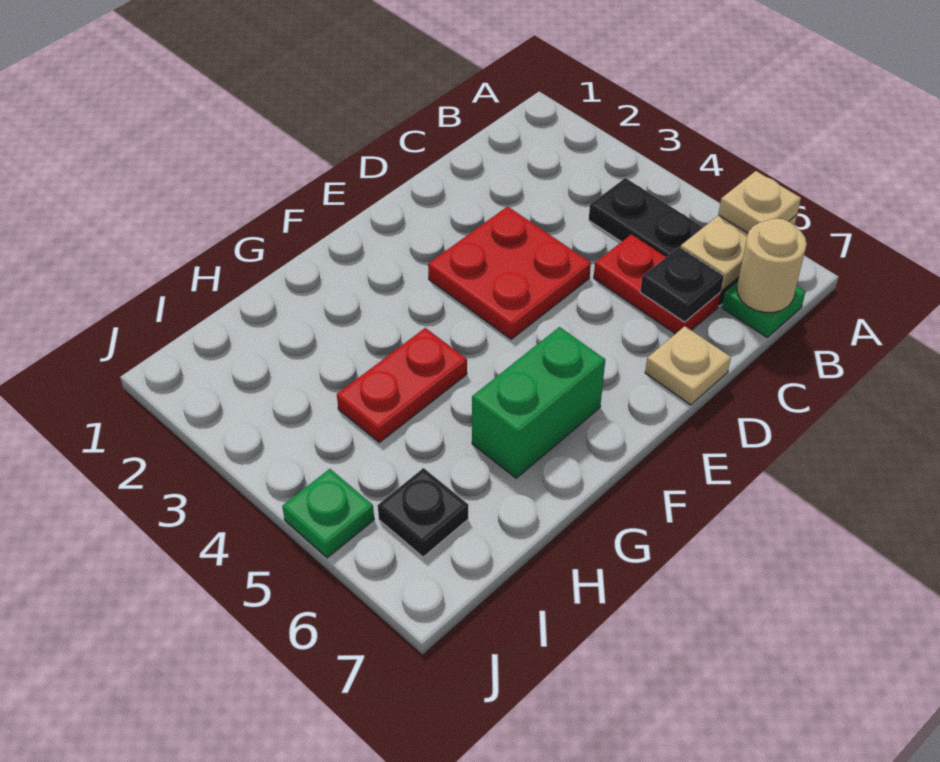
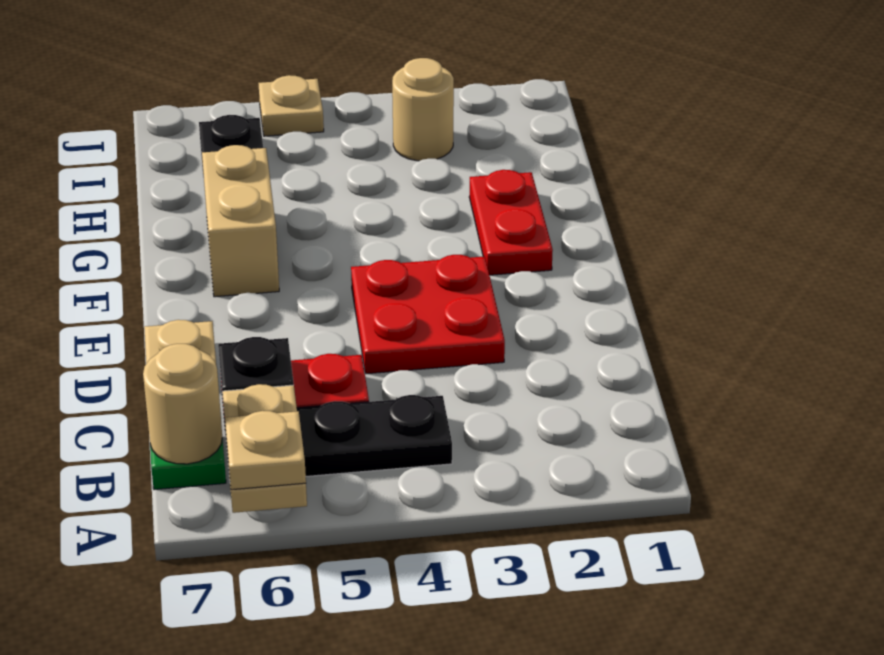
green brick F6:G6 level 1 -> tan brick F6:G6 level 1
red plate G4:H4 level 1 -> red plate F2:G2 level 1
none -> tan round brick I3 level 1
green plate J5 level 1 -> tan plate J5 level 1

